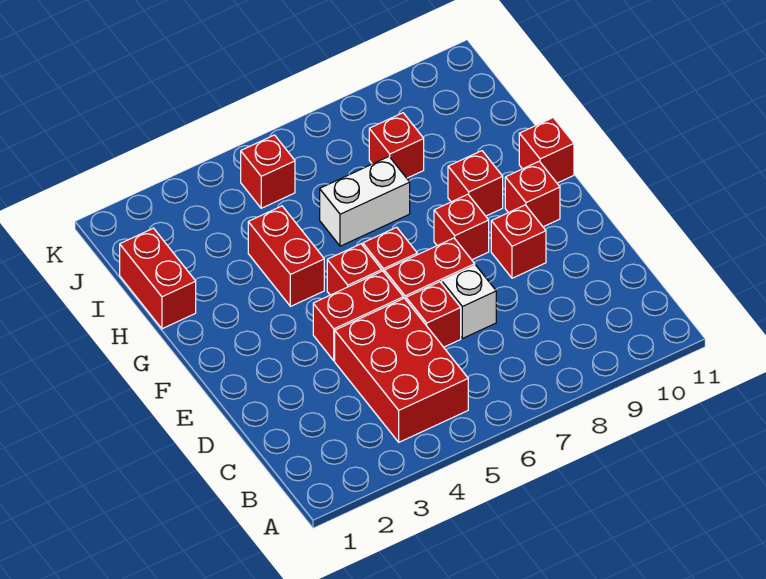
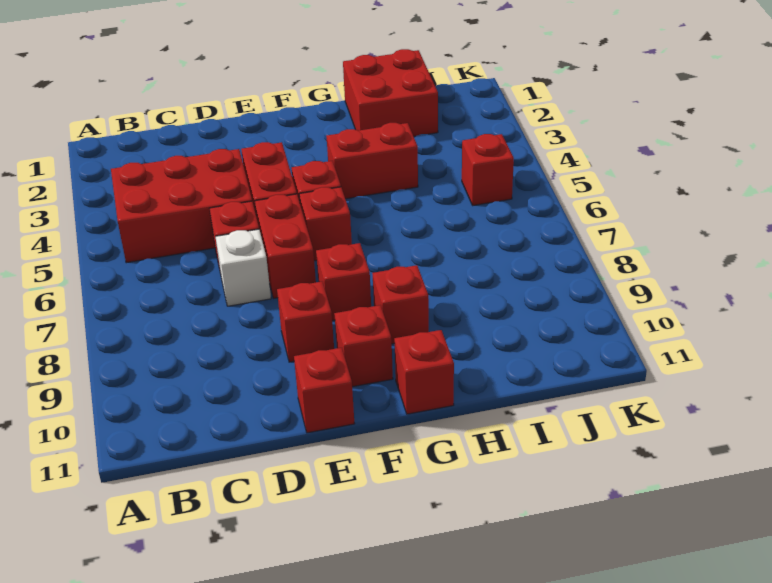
red brick H1:I1 level 1 -> red brick H1:I2 level 1
white brick H6:H7 level 1 -> none
red brick I8 level 1 -> red brick E11 level 1

